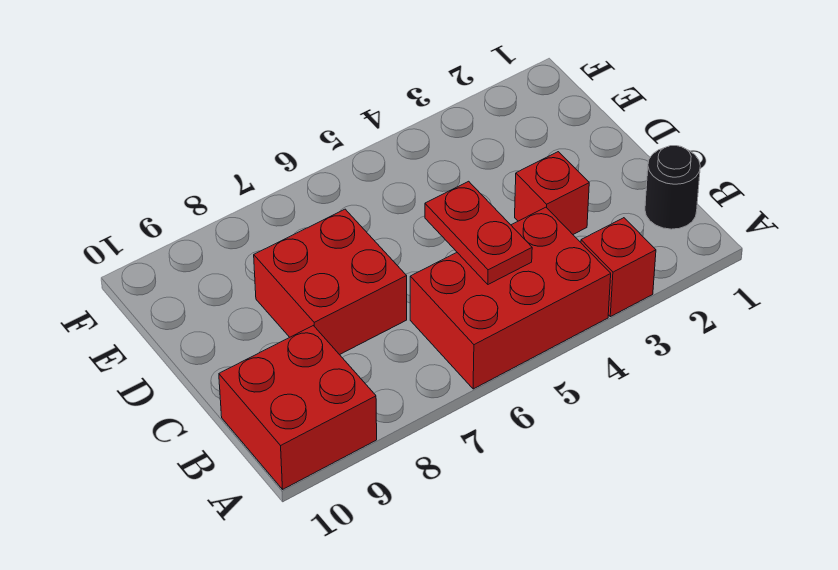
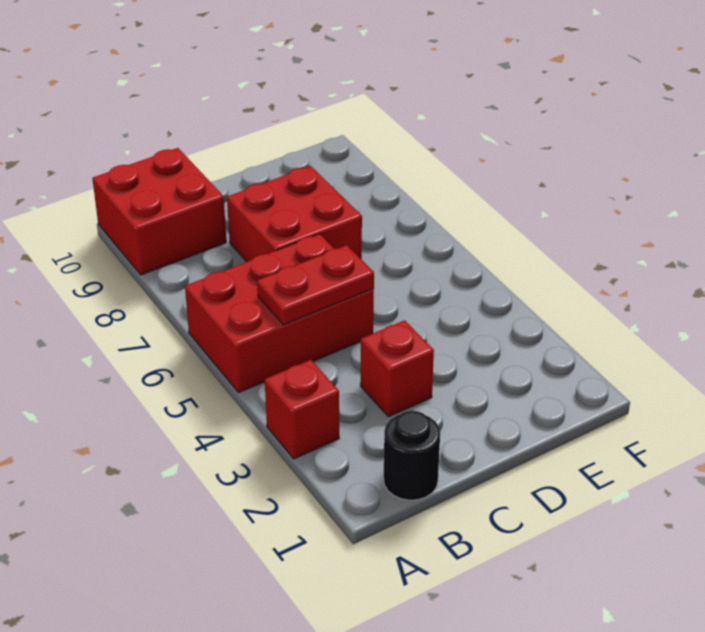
red brick A4:B6 level 1 -> red brick A5:C6 level 1

